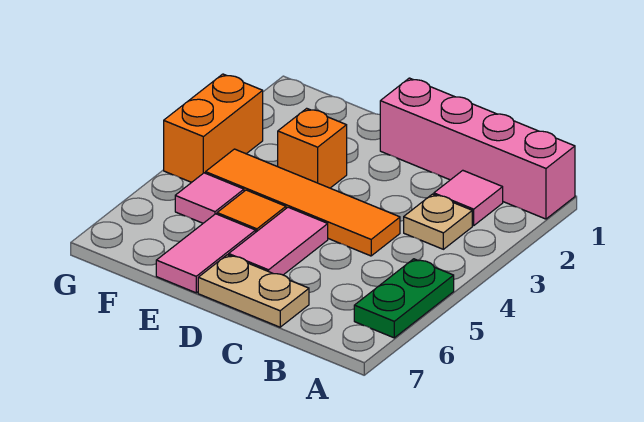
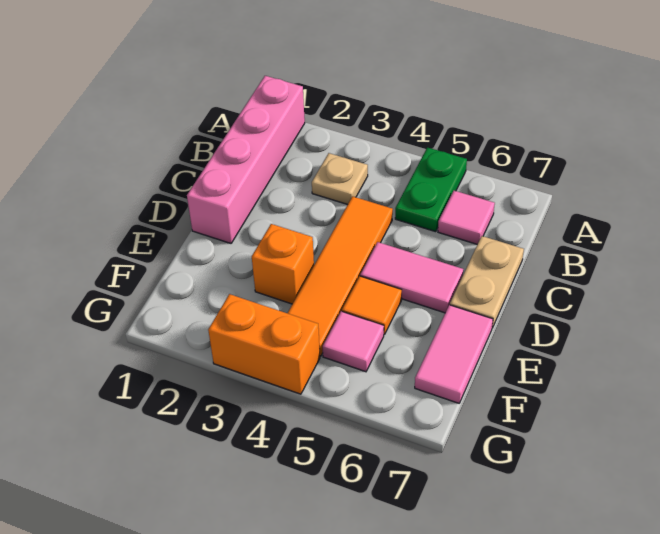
green plate A5:A6 level 1 -> green plate A5:B5 level 1
pink tile B2 level 1 -> pink tile B6 level 1
pink tile E6:E7 level 1 -> pink tile E7:F7 level 1

